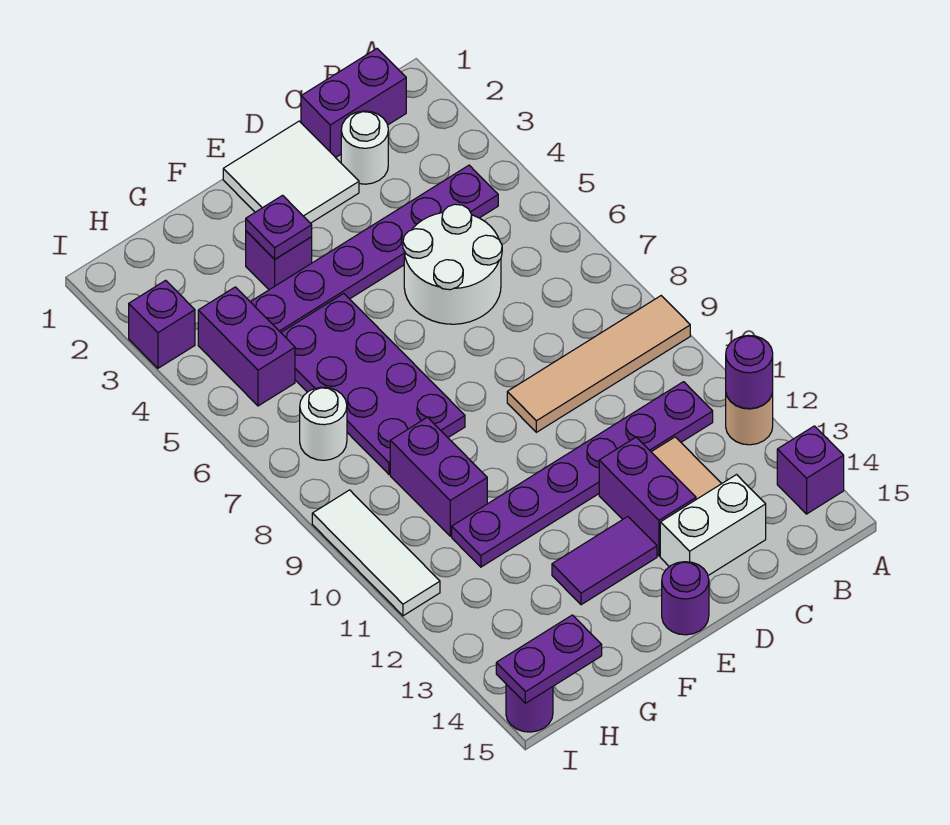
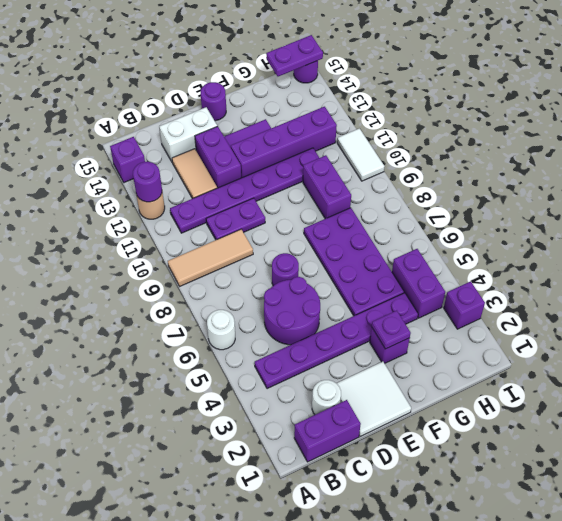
tan tile A9:D9 level 1 -> tan tile A9:C9 level 1
white round brick C5:D6 level 1 -> purple round brick C5:D6 level 1
none -> purple plate C10:D10 level 1
none -> purple round brick D7 level 1
none -> purple brick E12:H12 level 1
white round brick H7 level 1 -> white round brick A6 level 1
white tile I9:I11 level 1 -> white tile I10:I11 level 1

